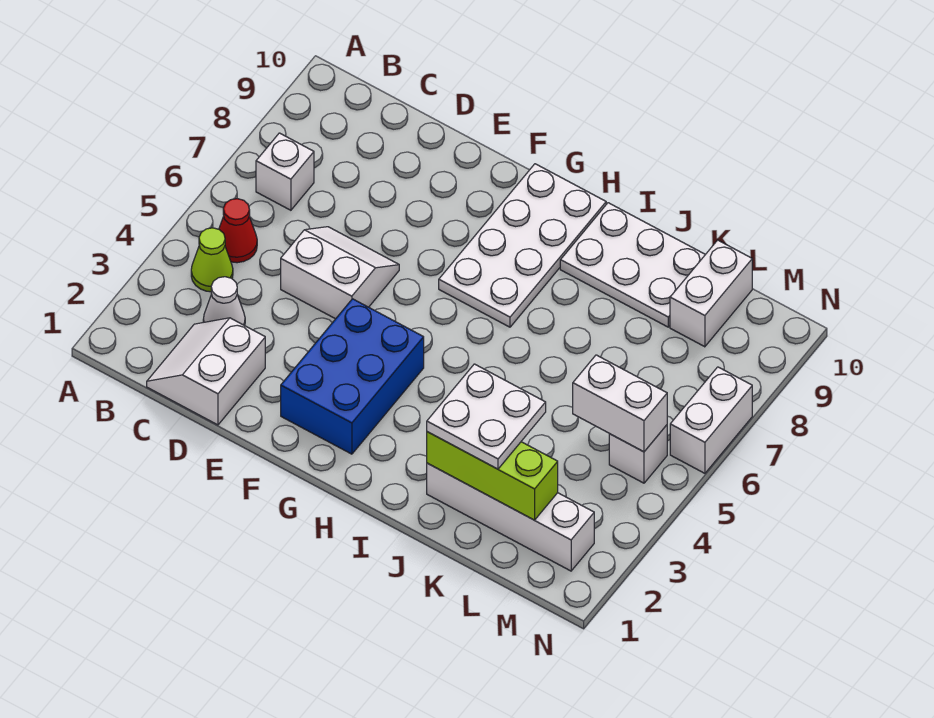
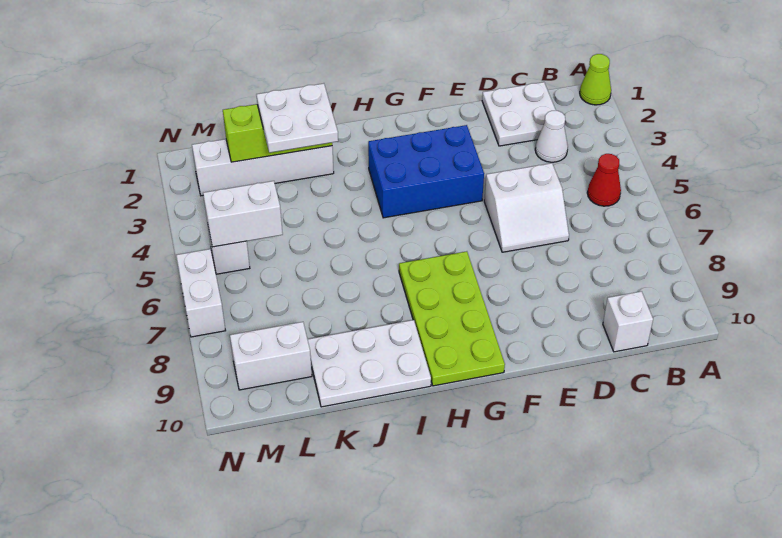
lime cone B4 level 1 -> lime cone A1 level 1
white brick B7 level 1 -> white brick C10 level 1
white slope C1:D2 level 1 top D -> white plate C1:D2 level 1
blue brick F2:G4 level 1 -> blue brick F3:H4 level 1
white plate G7:H10 level 1 -> lime plate G7:H10 level 1
white brick L9:L10 level 1 -> white brick L9:M9 level 1

